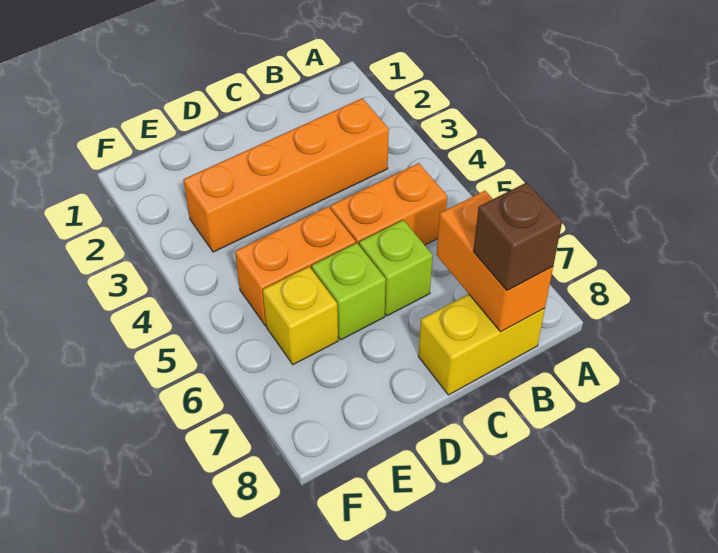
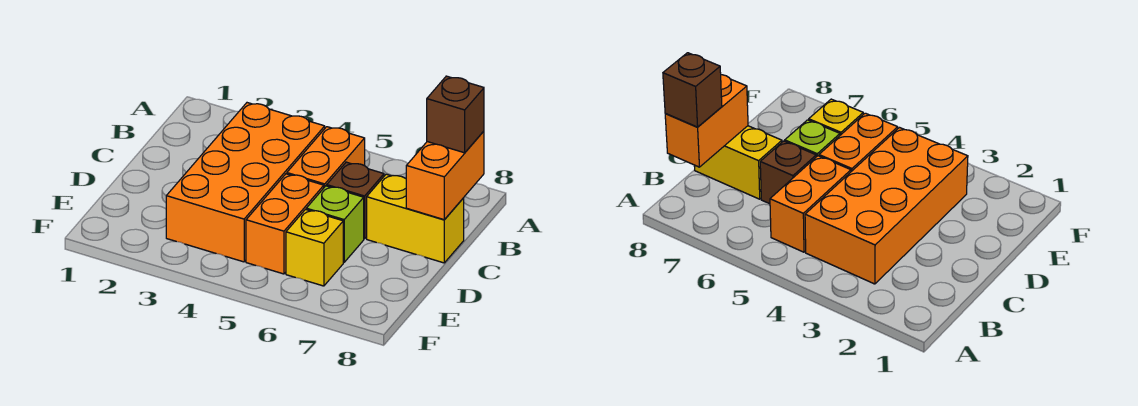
orange brick B3:E3 level 1 -> orange brick B3:E4 level 1
orange brick B7:B8 level 2 -> orange brick B8:C8 level 2
yellow brick B8:C8 level 1 -> yellow brick C7:C8 level 1
lime brick C6 level 1 -> brown brick C6 level 1

